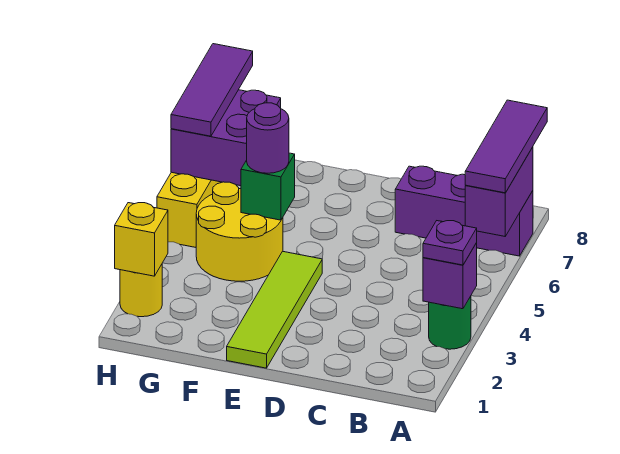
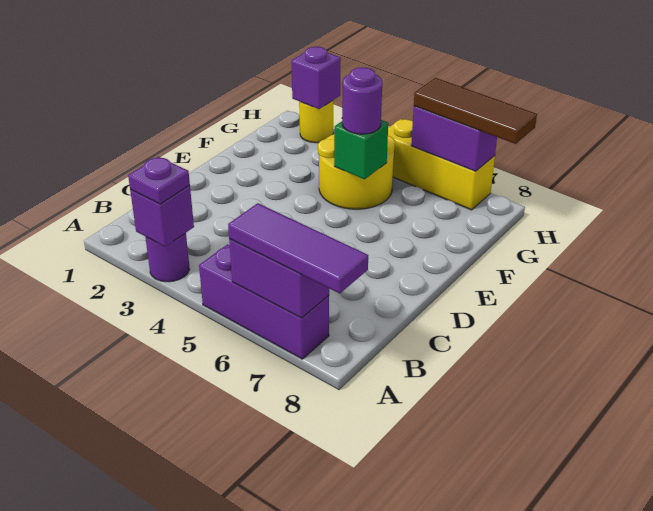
green round brick A3 level 1 -> purple round brick A3 level 1
purple brick A7:C7 level 1 -> purple brick A5:A7 level 1
lime tile E1:E4 level 1 -> none
purple brick G6:H7 level 2 -> purple brick H6:H7 level 2
yellow brick H2 level 2 -> purple brick H2 level 2
purple tile H6:H8 level 3 -> brown tile H6:H8 level 3

